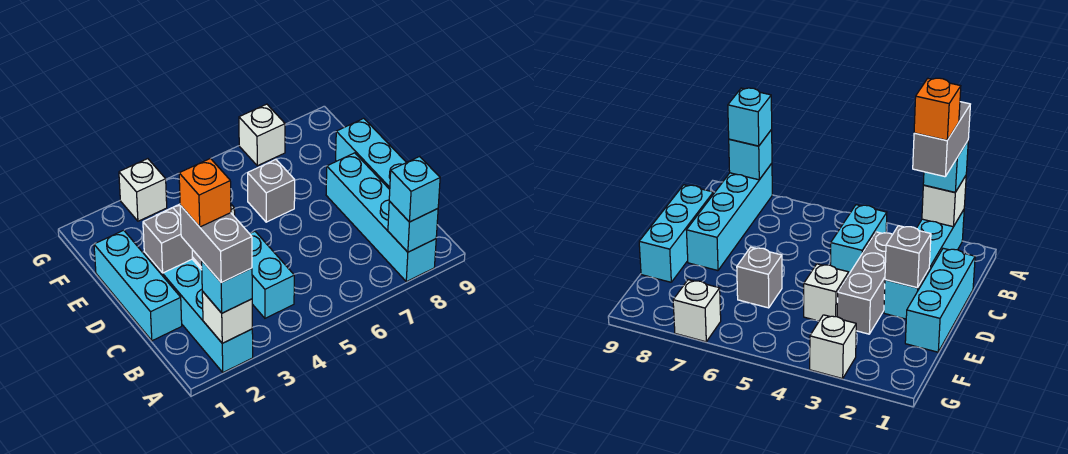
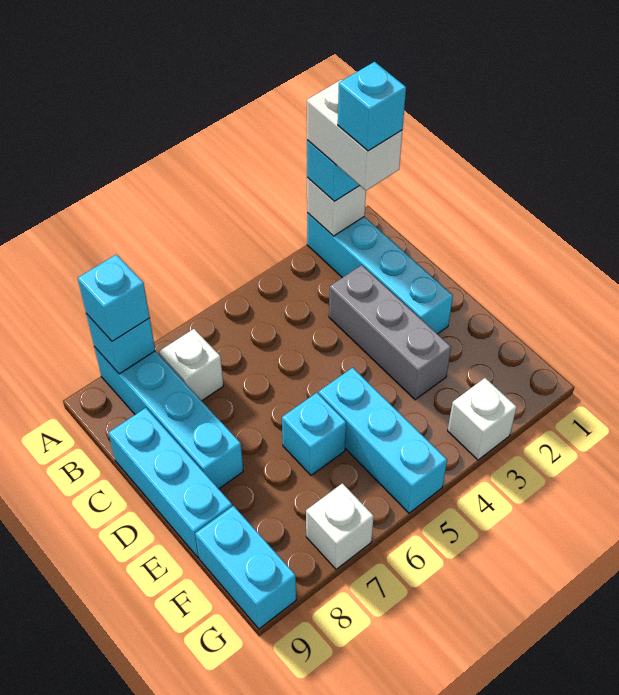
grey brick A2:B2 level 4 -> white brick A2:B2 level 4
orange brick B2 level 5 -> cyan brick B2 level 5
cyan brick B4:C4 level 1 -> cyan brick F9:G9 level 1
cyan brick C1:E1 level 1 -> cyan brick E5:G5 level 1
grey brick D2 level 2 -> none
white brick E4 level 1 -> white brick B7 level 1
grey brick E6 level 1 -> cyan brick E6 level 1

